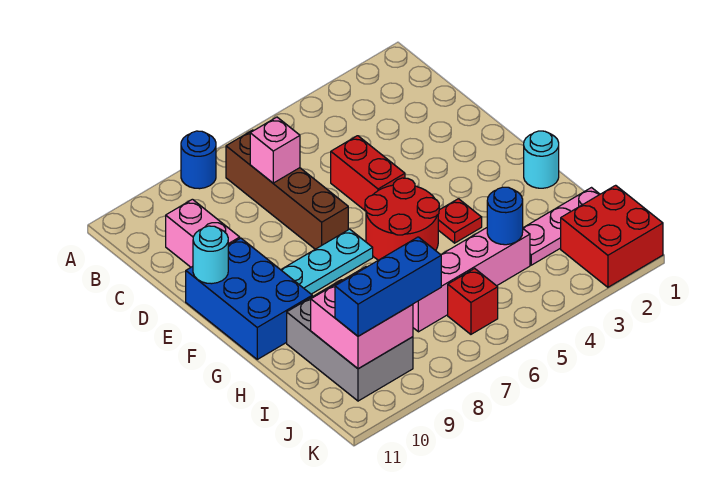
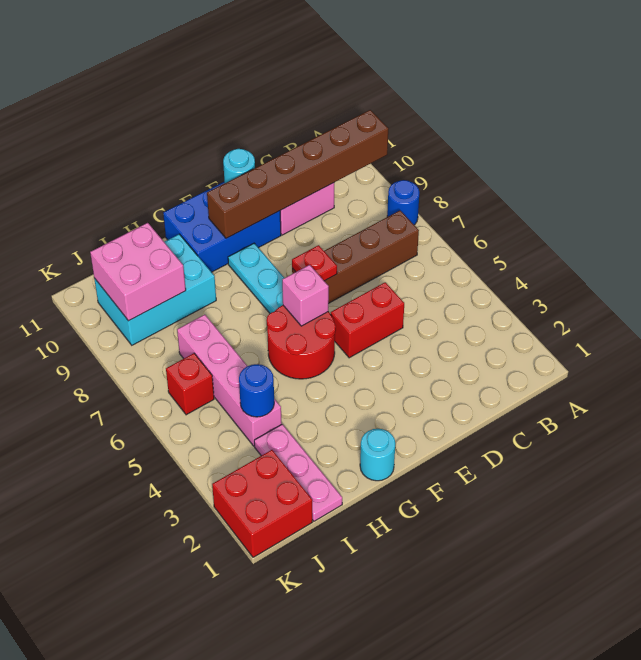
none -> brown brick A10:F10 level 2
pink brick C7 level 2 -> pink brick F6 level 2
red plate G4 level 1 -> red plate E7 level 2
grey brick H9:J10 level 1 -> cyan brick H9:J10 level 1
blue brick J8:J10 level 3 -> none

